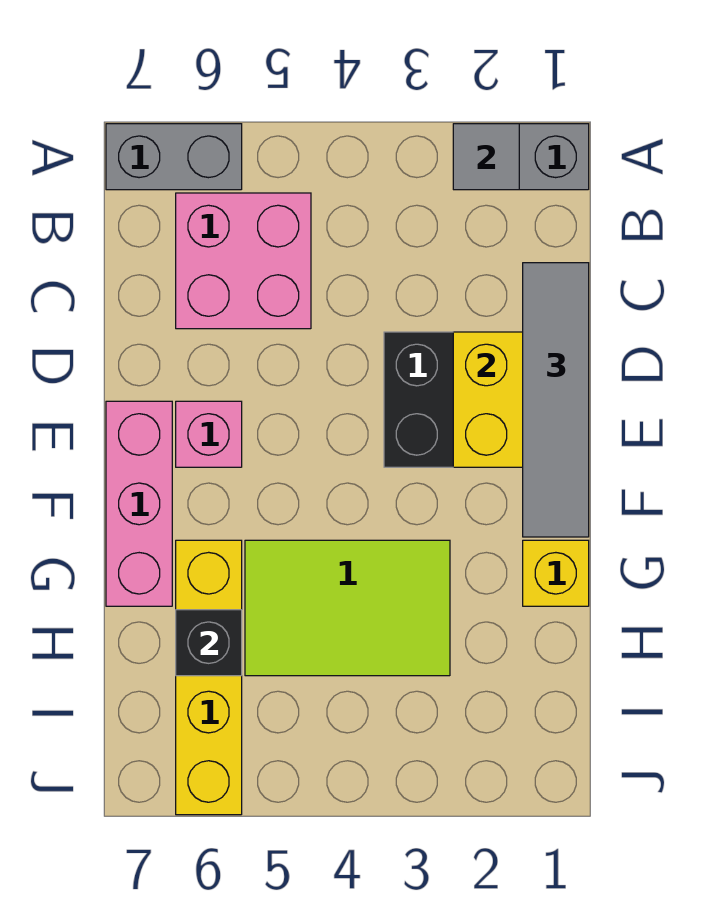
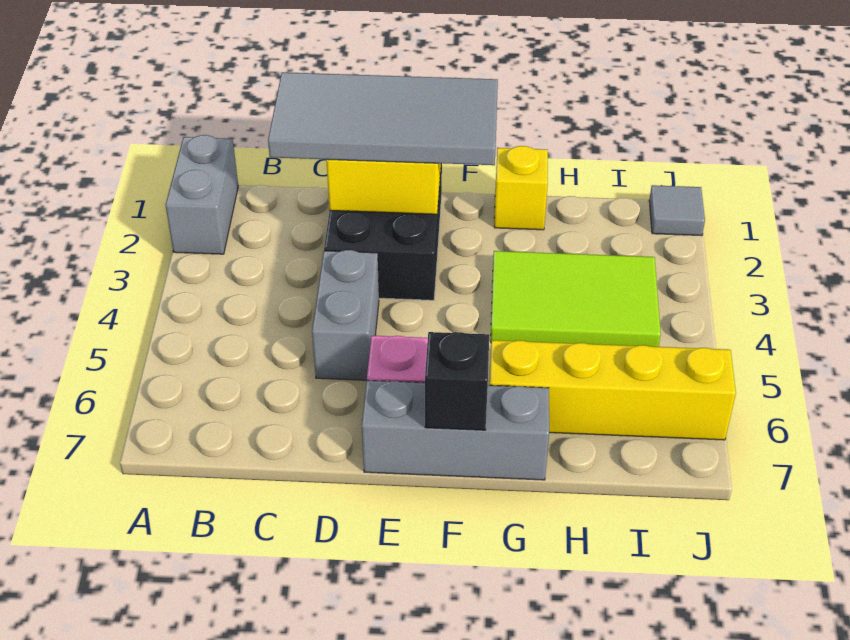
grey tile A2 level 2 -> grey tile J1 level 1
grey brick A6:A7 level 1 -> grey brick D4:D5 level 1
pink brick B5:C6 level 1 -> none
grey tile C1:F1 level 3 -> grey tile C1:F2 level 3
pink brick E7:G7 level 1 -> grey brick E7:G7 level 1
lime tile G3:H5 level 1 -> lime tile G3:I4 level 1
black brick H6 level 2 -> black brick F7 level 2

